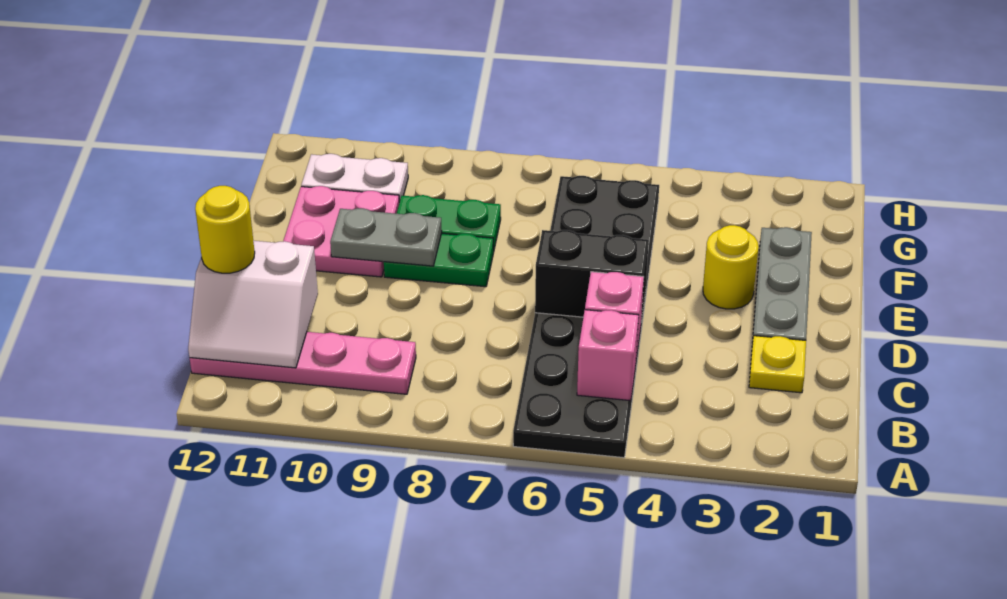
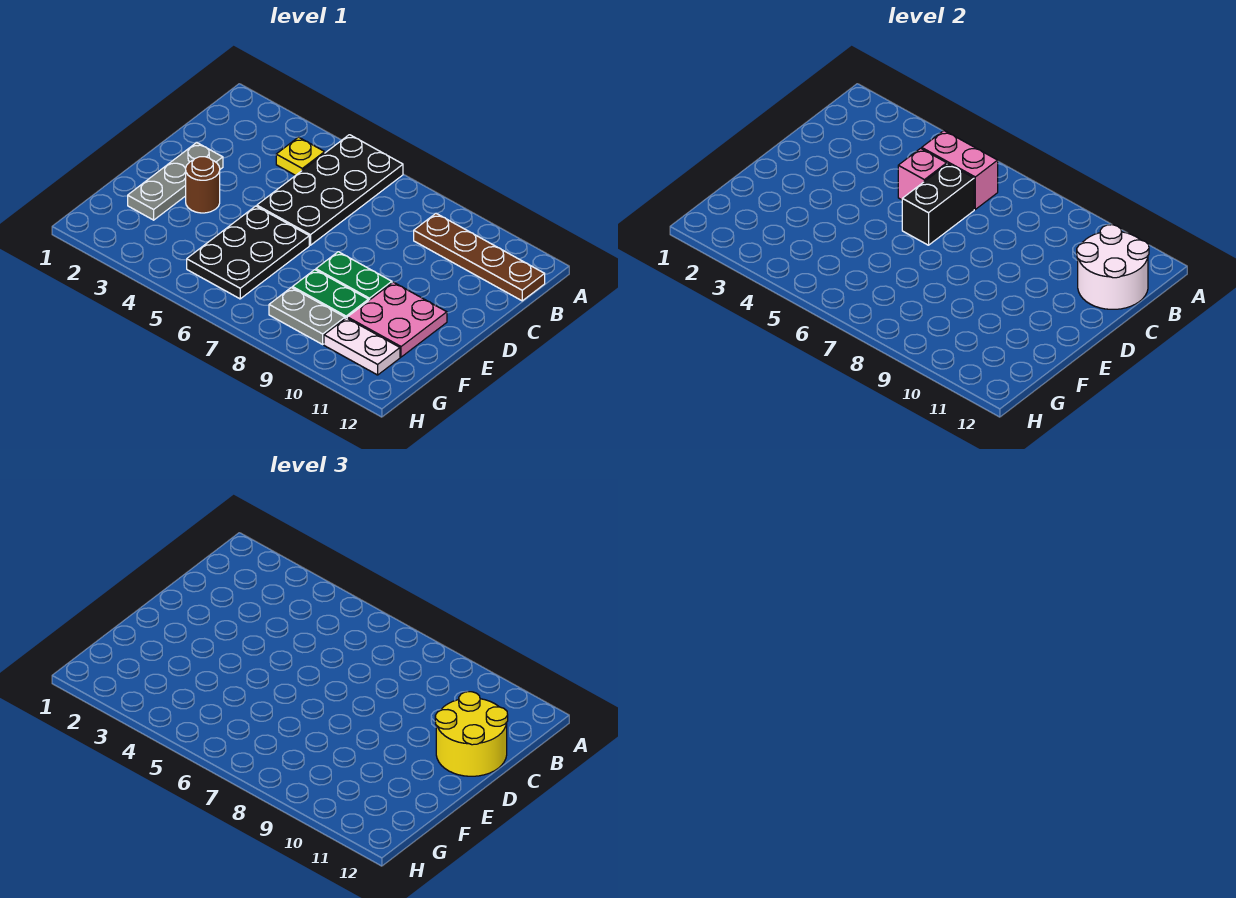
pink brick B5 level 2 -> pink brick B5:B6 level 2
pink plate B9:B12 level 1 -> brown plate B9:B12 level 1
white slope B11:C12 level 2 top C -> white round brick B11:C12 level 2
yellow plate C2 level 1 -> yellow plate B4 level 1
yellow round brick C12 level 3 -> yellow round brick C11:D12 level 3
black brick D5:D6 level 2 -> black brick C6:D6 level 2
yellow round brick E3 level 1 -> brown round brick E3 level 1
grey plate E9:E10 level 2 -> grey plate G8:G9 level 1

